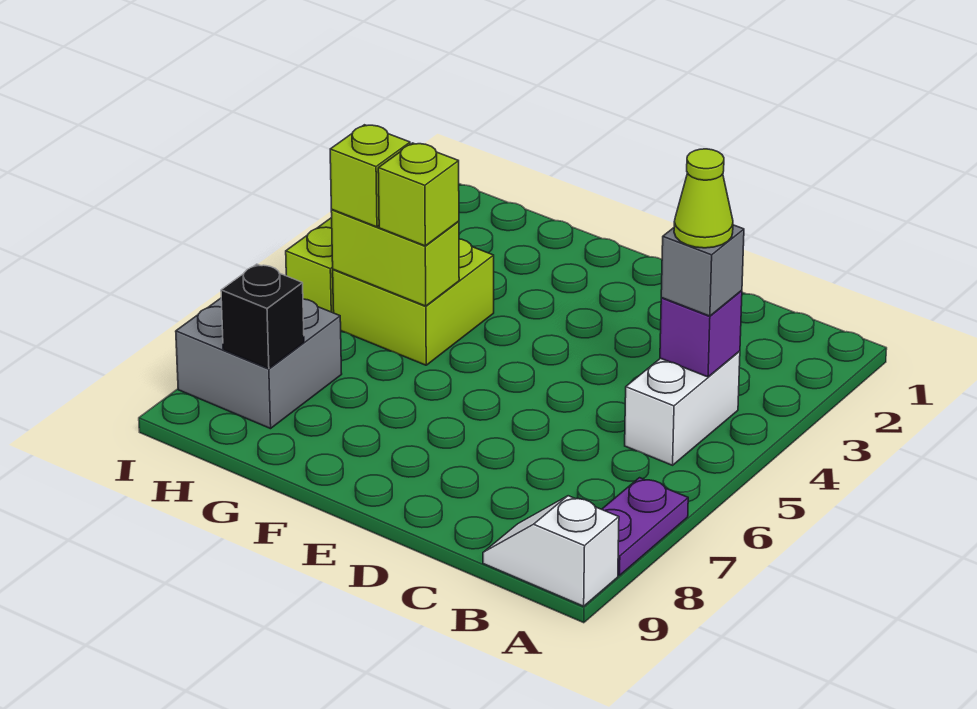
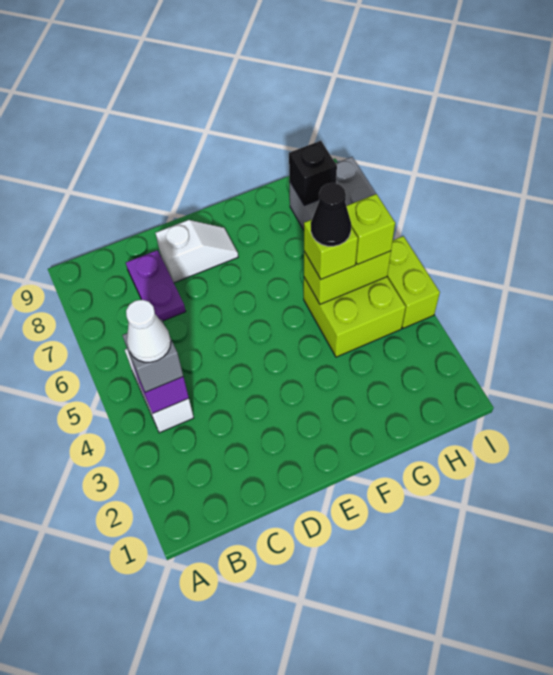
purple plate A7:A8 level 1 -> purple plate C7:C8 level 1
white slope A9:B9 level 1 top A -> white slope D8:E8 level 1 top D
lime cone B4 level 4 -> white cone B4 level 4
none -> black cone G5 level 4

